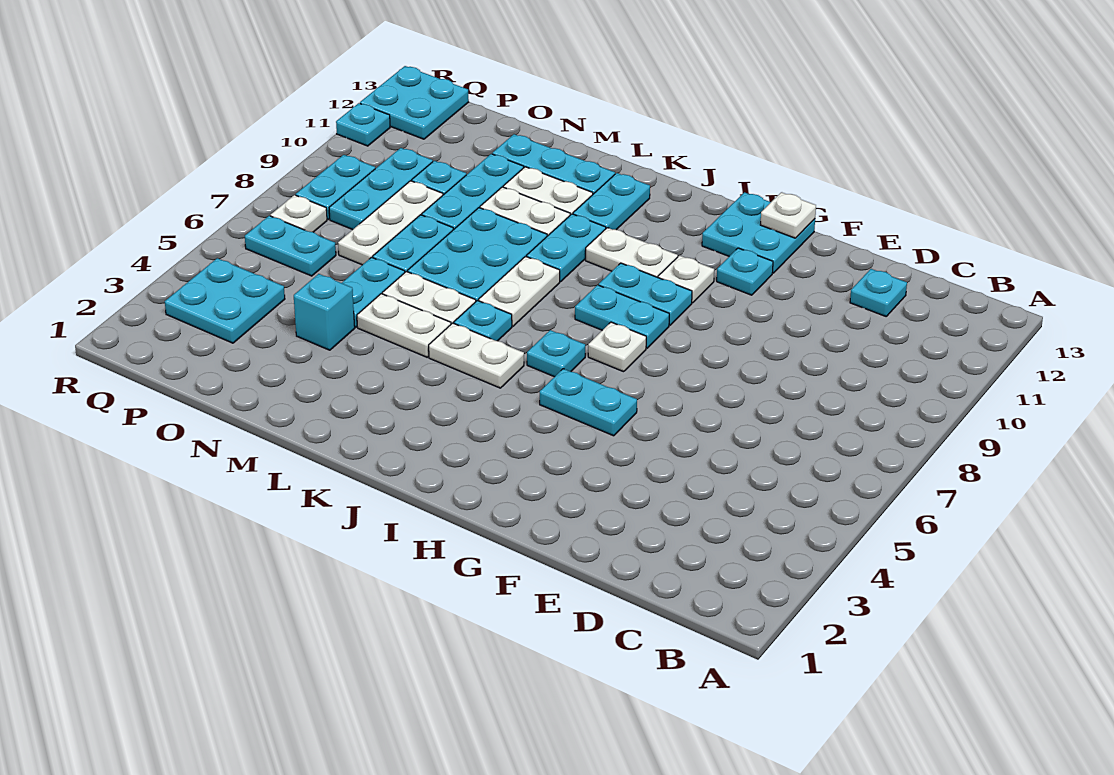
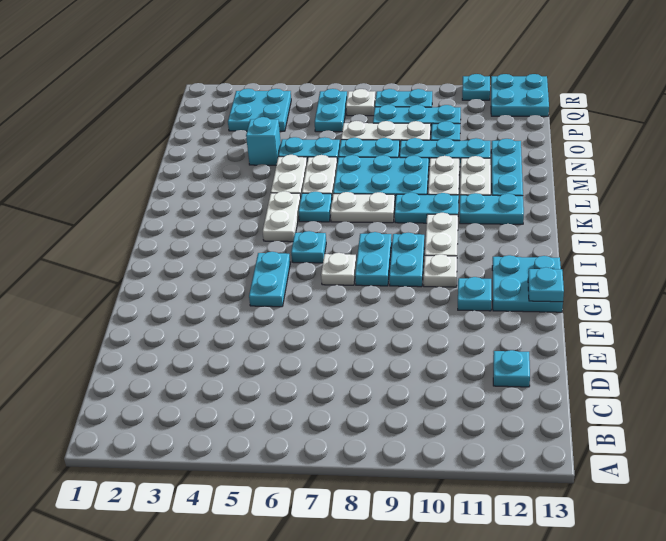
white plate G13 level 2 -> cyan plate G13 level 2

